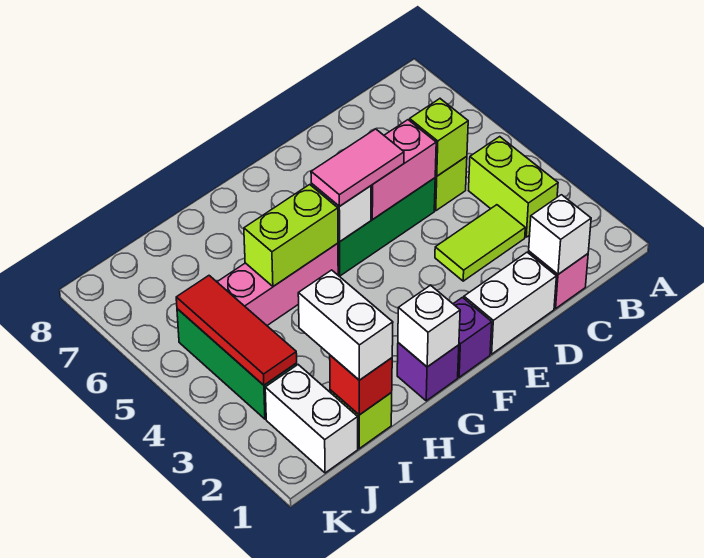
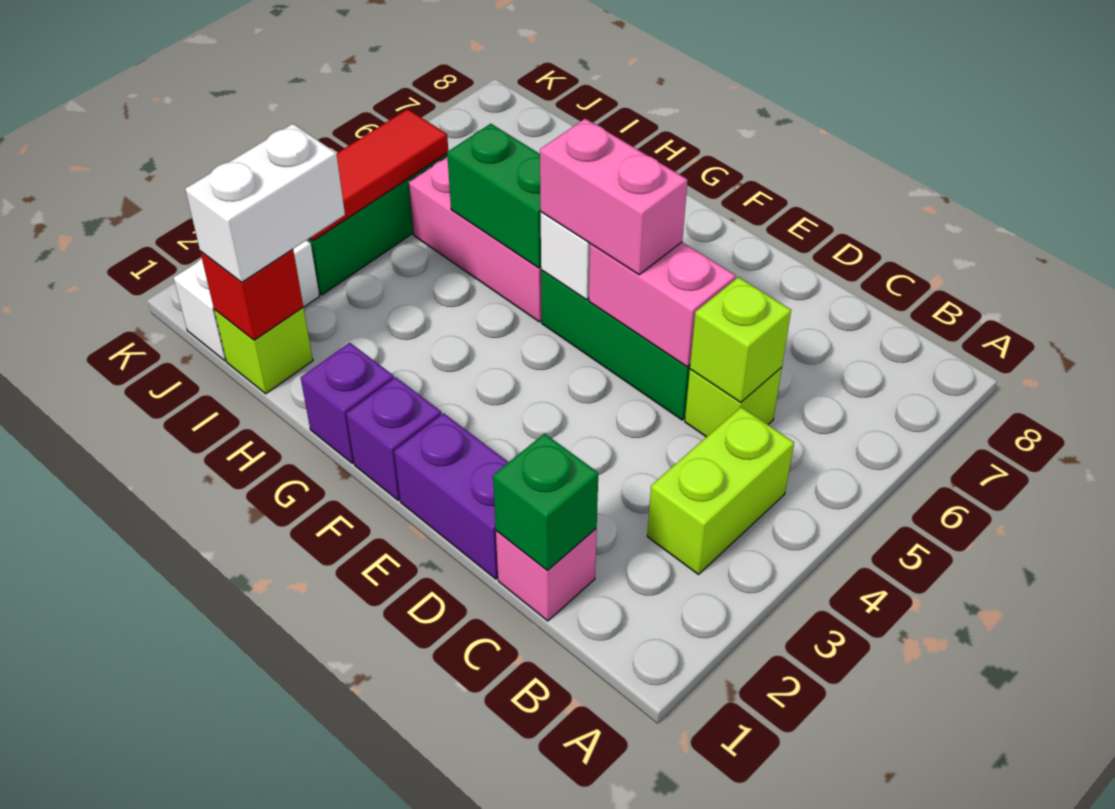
white brick C1 level 2 -> green brick C1 level 2
lime tile C3:D3 level 1 -> none
white brick D1:E1 level 1 -> purple brick D1:E1 level 1
pink tile E5:F5 level 3 -> pink brick E5:F5 level 3
white brick G1 level 2 -> none
lime brick G5:H5 level 2 -> green brick G5:H5 level 2

